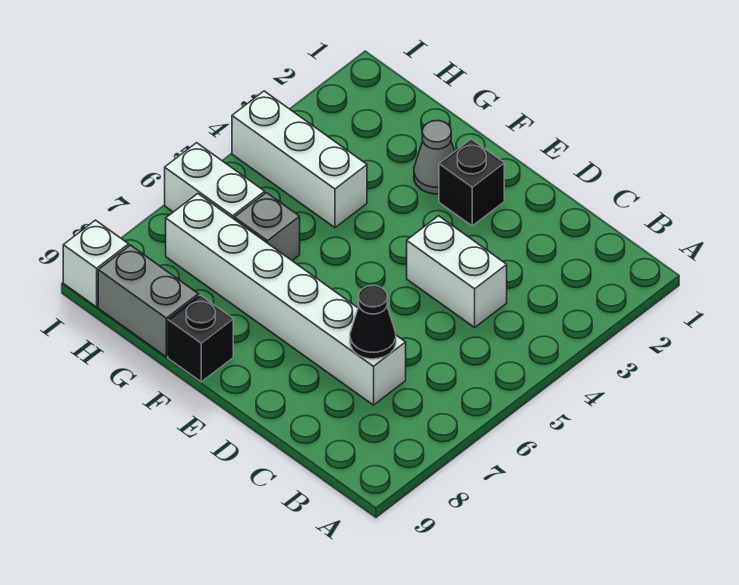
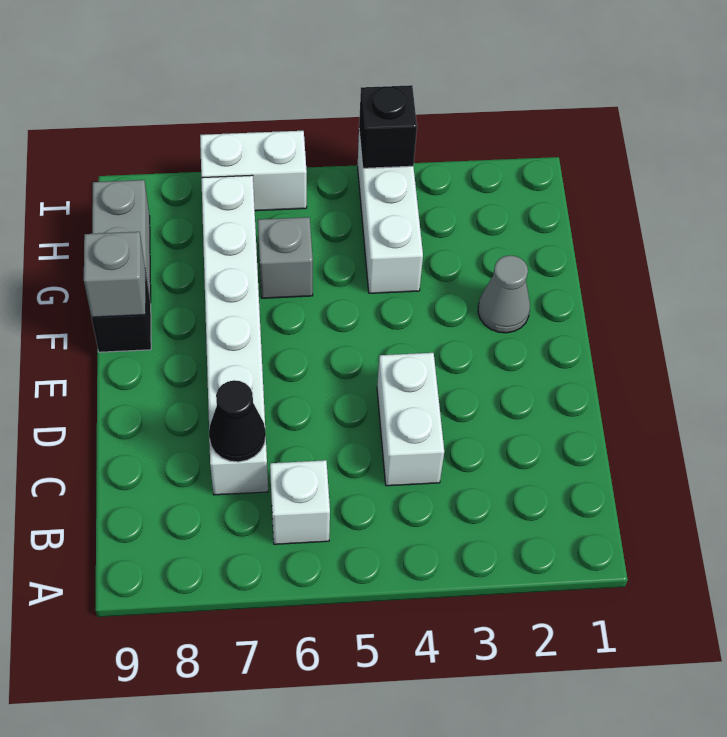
black brick E2 level 1 -> black brick I4 level 2
none -> grey brick F9 level 2
white brick H6:I6 level 1 -> white brick I6:I7 level 1
white brick I9 level 1 -> white brick B6 level 1

